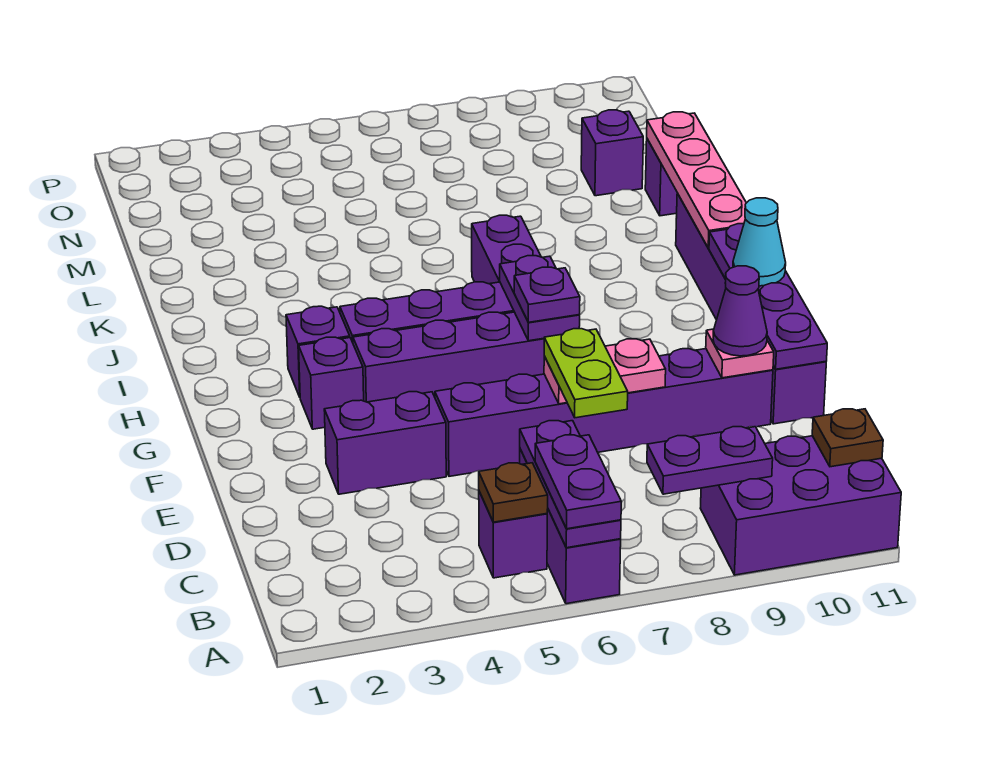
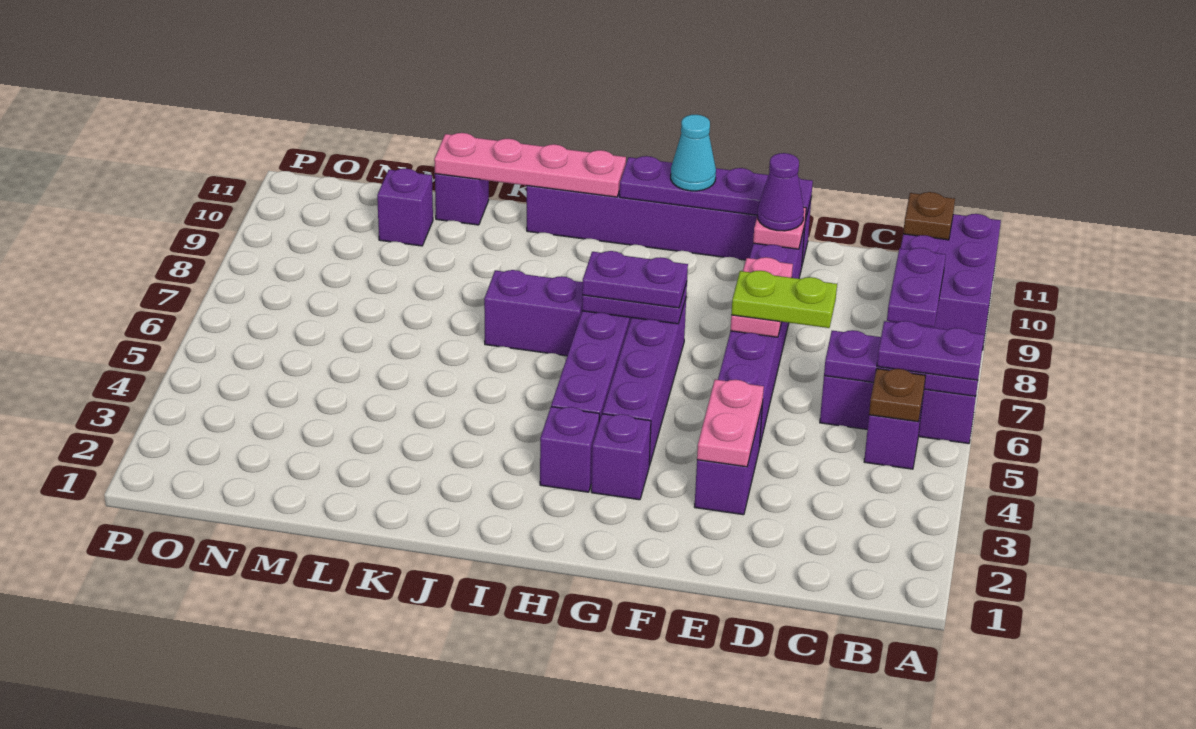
none -> pink plate E3:E4 level 2
purple plate G7 level 3 -> purple plate G7:H7 level 3

